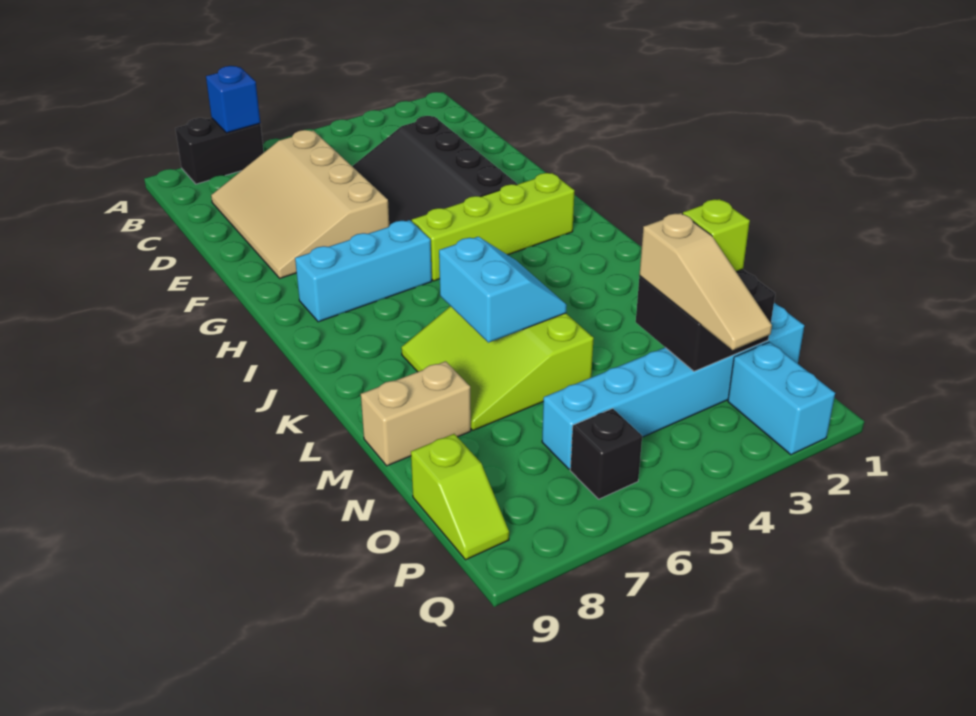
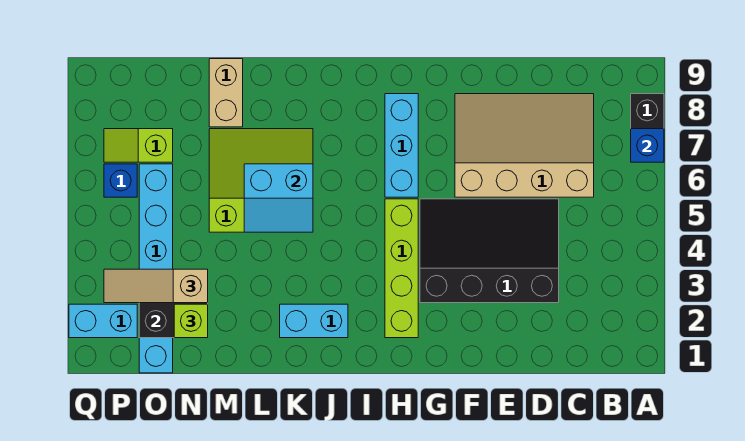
none -> cyan brick J2:K2 level 1
lime slope O9:P9 level 1 top O -> lime slope O7:P7 level 1 top O
black brick P6 level 1 -> blue brick P6 level 1

